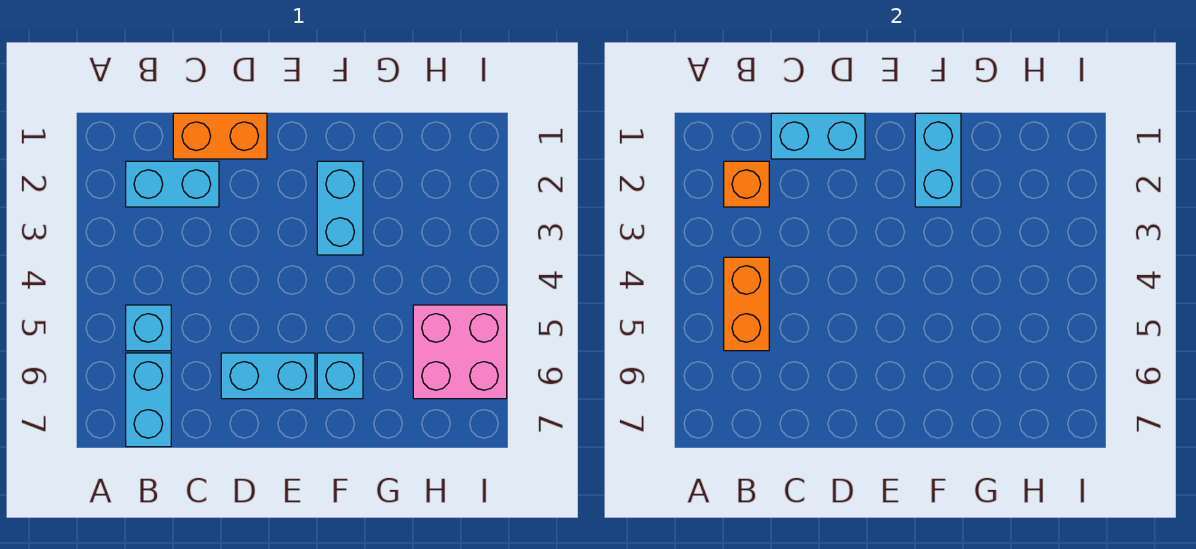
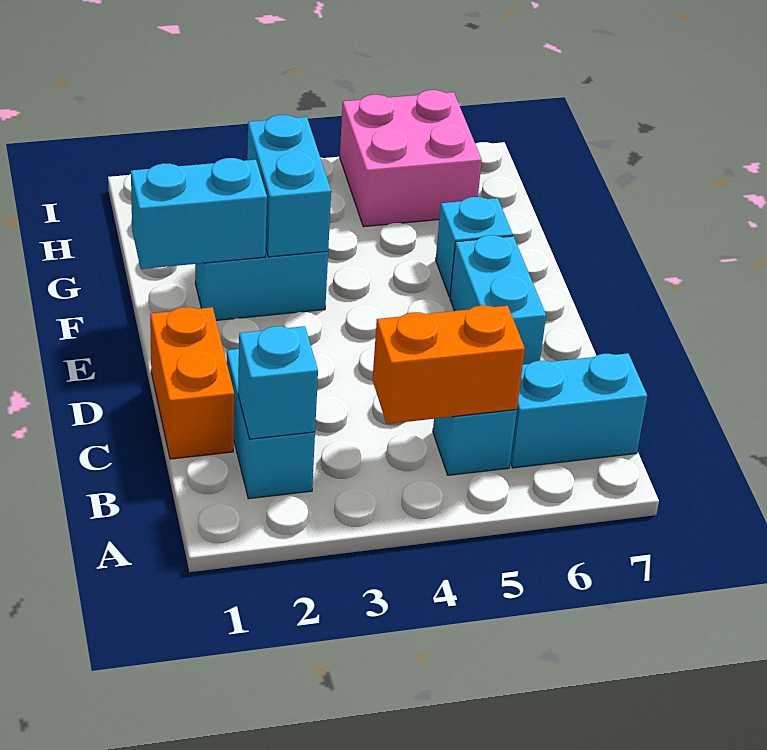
orange brick B2 level 2 -> cyan brick B2 level 2
cyan brick C1:D1 level 2 -> cyan brick F3:G3 level 2

